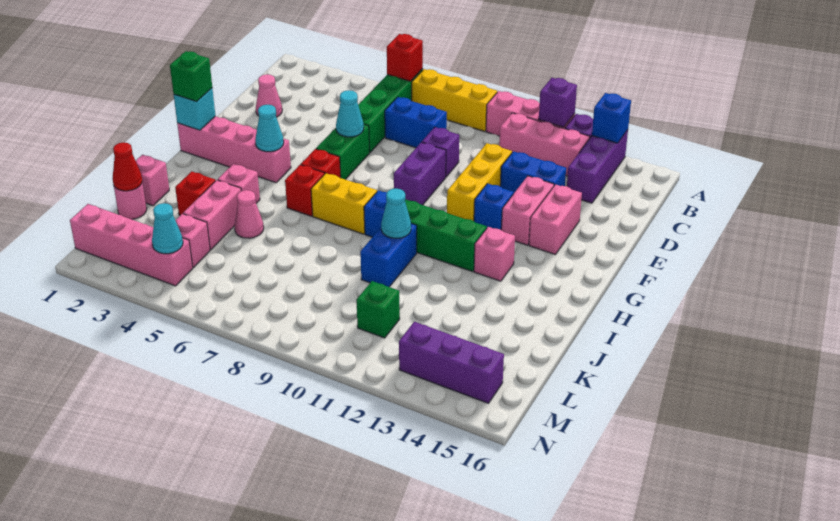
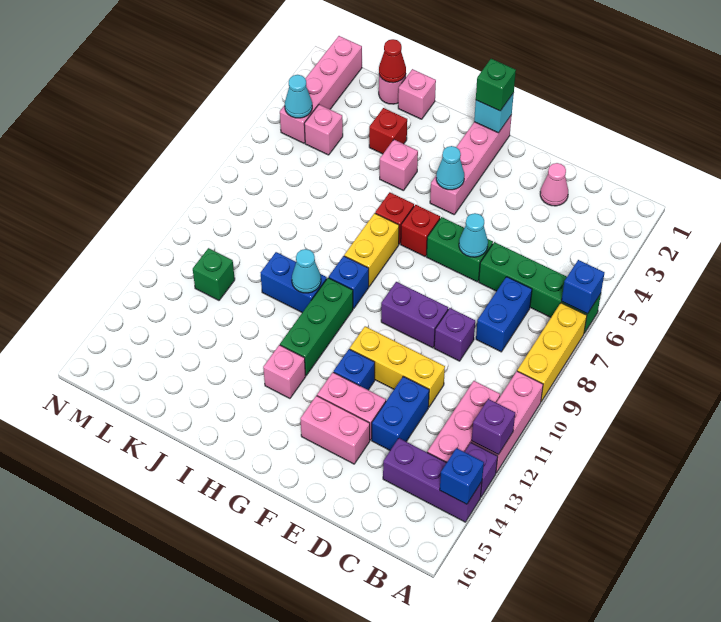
red brick A6 level 2 -> blue brick A6 level 2
pink brick J4:K4 level 1 -> none
pink cone J5 level 1 -> none
purple brick M13:M15 level 1 -> none

